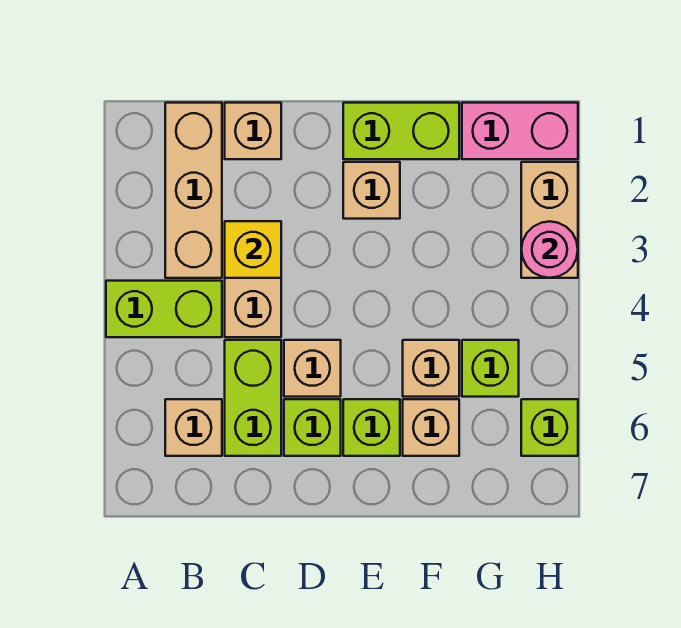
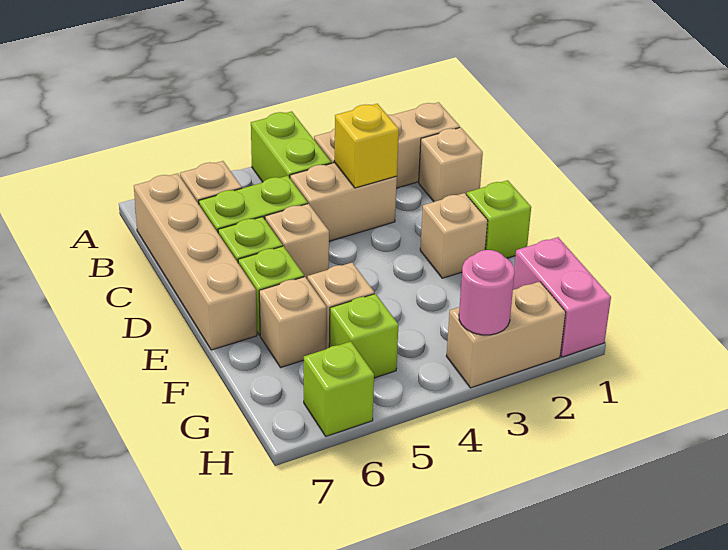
none -> tan brick B7:E7 level 1
lime brick E1:F1 level 1 -> lime brick E1 level 1

